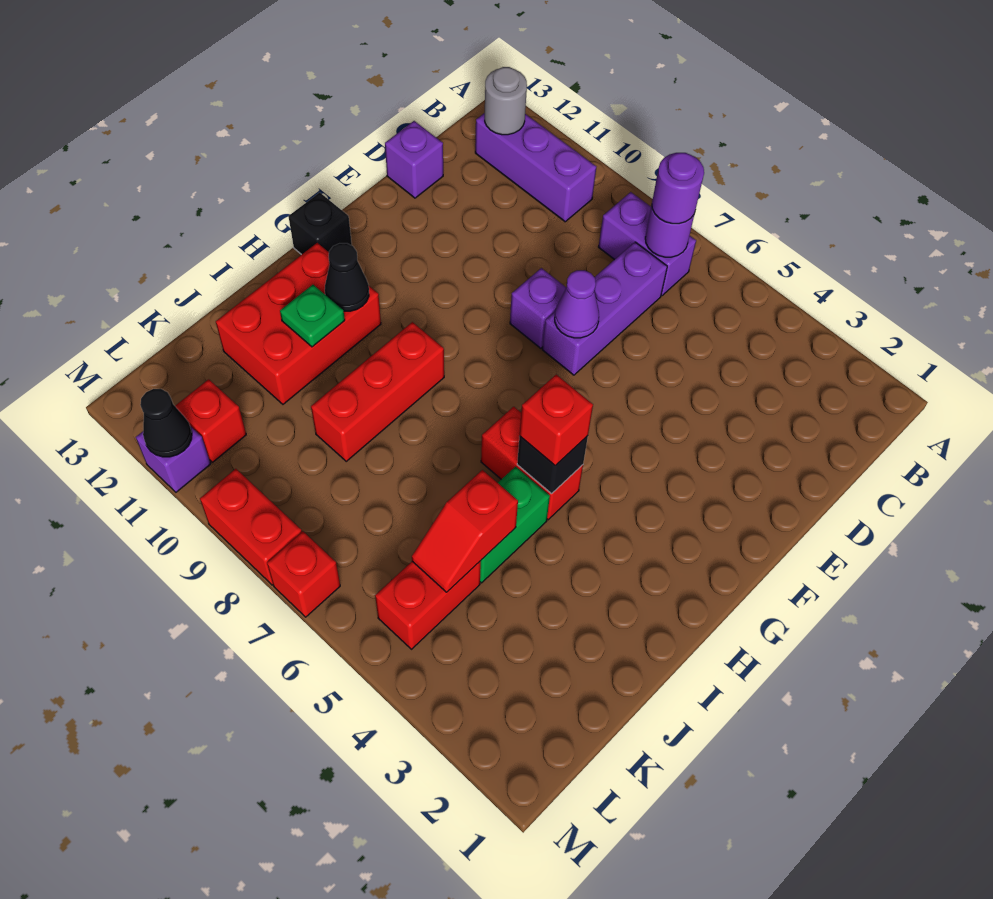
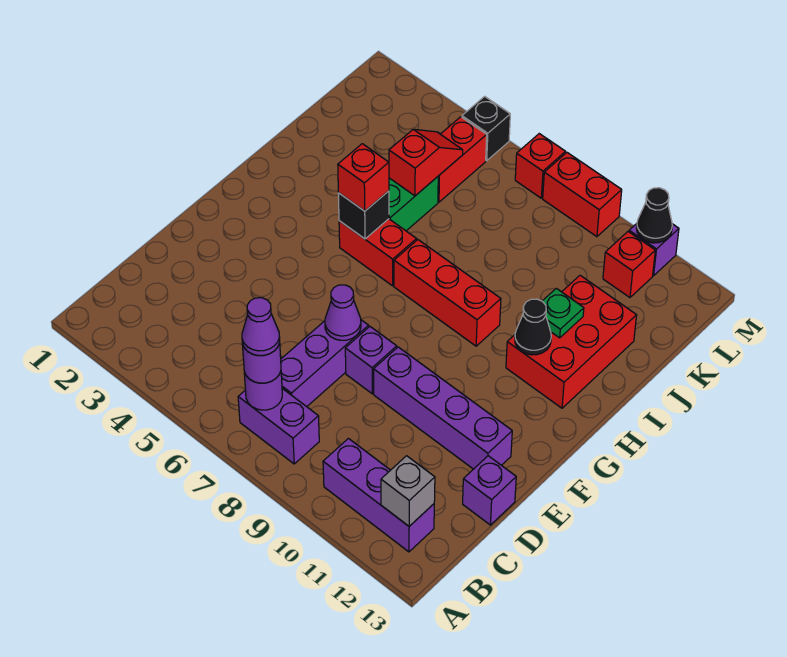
none -> purple cone B7 level 4
grey round brick B12 level 2 -> grey brick B12 level 2
none -> purple brick E9:E12 level 1
black brick G13 level 1 -> black brick M5 level 1
red brick H9:J9 level 1 -> red brick H7:H9 level 1

